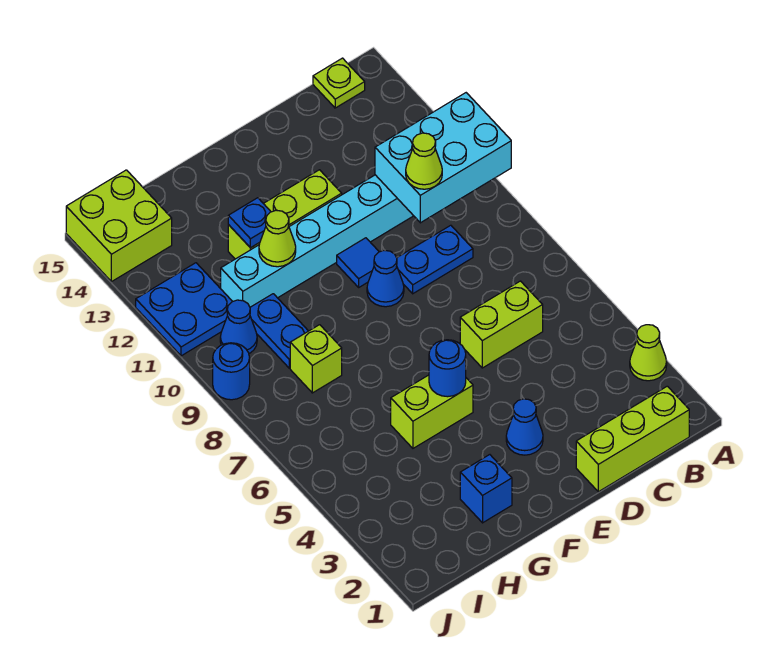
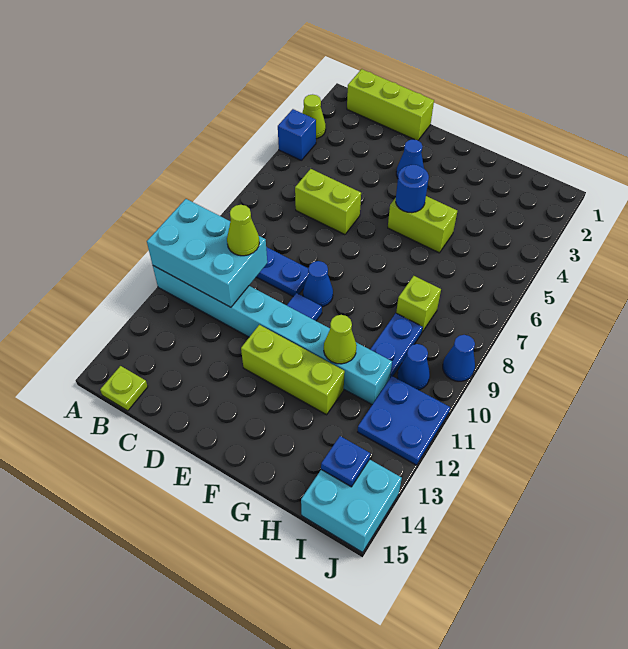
blue brick G2 level 1 -> blue brick A4 level 1
blue plate G12 level 2 -> blue plate I14 level 2
lime brick I14:J15 level 1 -> cyan brick I14:J15 level 1
blue round brick J9 level 1 -> blue cone J9 level 1

